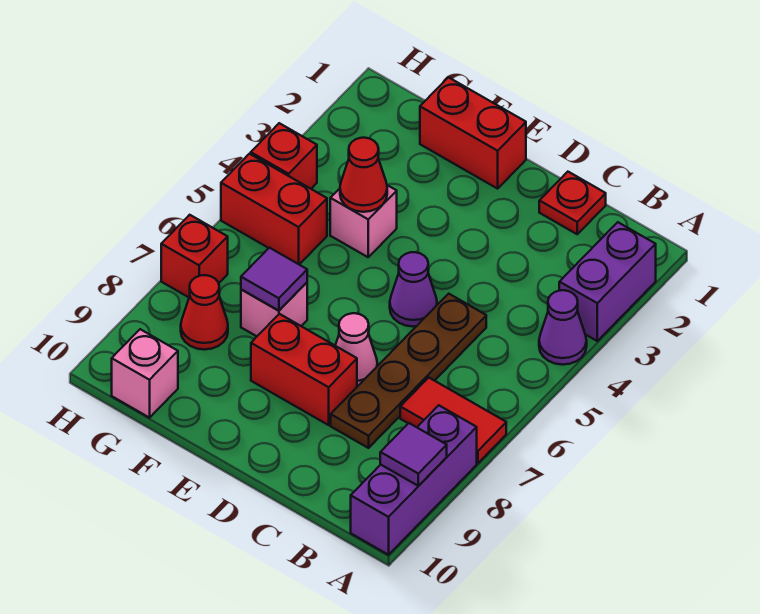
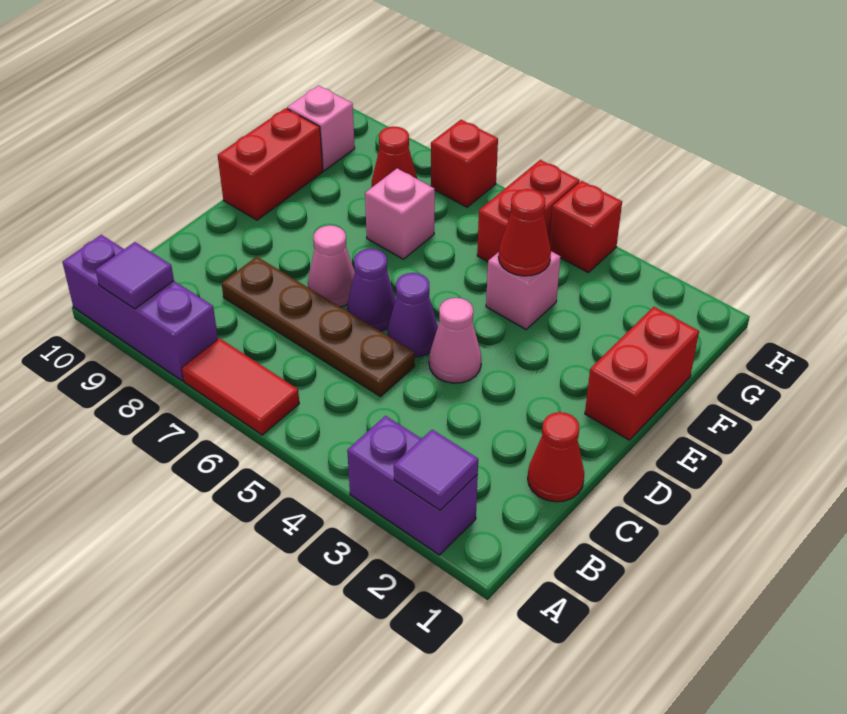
purple cone A4 level 1 -> purple cone D6 level 1
red tile A7:B7 level 1 -> red tile A6:A7 level 1
red plate C1 level 1 -> red cone C1 level 1
none -> pink cone D4 level 1
red brick D8:E8 level 1 -> red brick E10:F10 level 1
purple tile F7 level 2 -> purple tile A2 level 2

